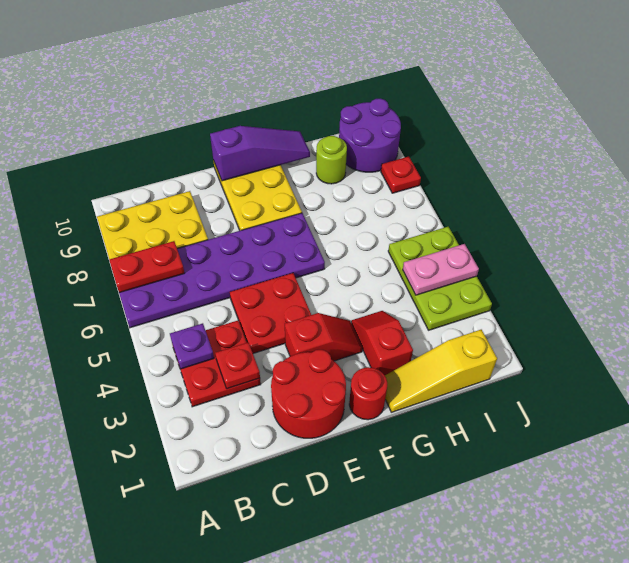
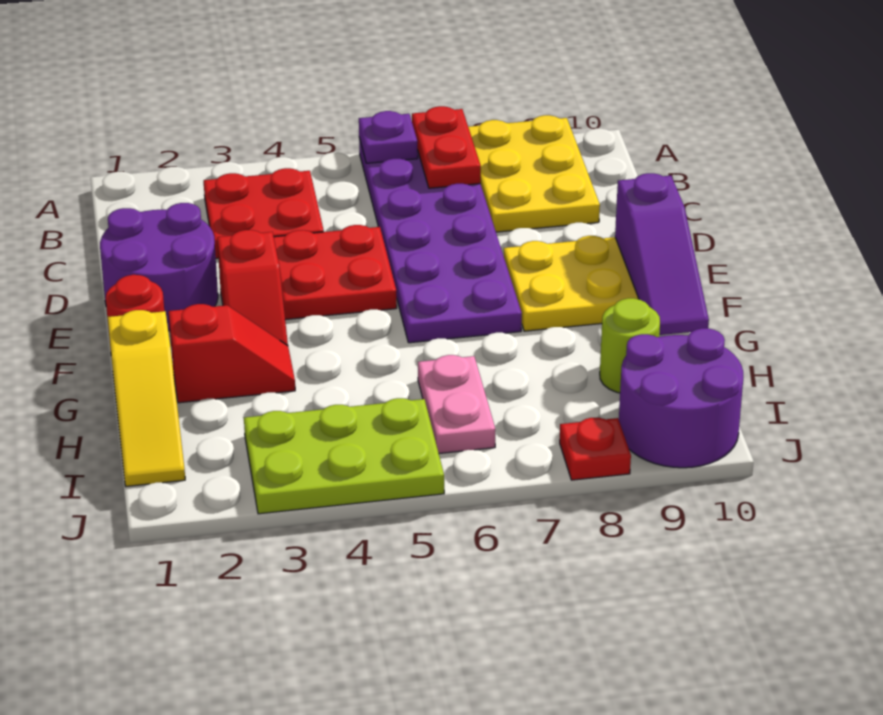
purple plate B4 level 2 -> purple plate A6 level 2
red plate C3 level 2 -> none
red round brick D1:E2 level 1 -> purple round brick D1:E2 level 1
yellow slope G1:I1 level 1 top I -> yellow slope G1:I1 level 1 top G
pink plate I4:J4 level 2 -> pink plate H6:I6 level 1

